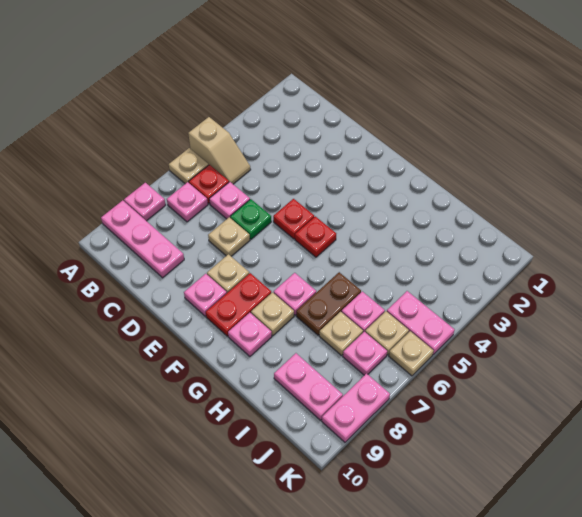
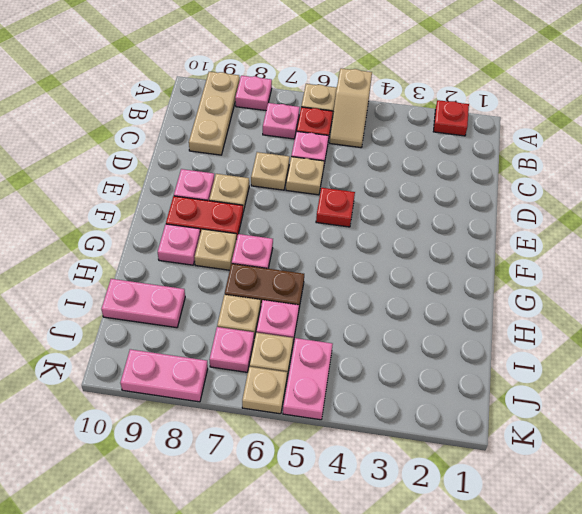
pink plate A9:C9 level 1 -> tan plate A9:C9 level 1
green plate D6 level 1 -> tan plate D6 level 1
red plate F5 level 1 -> red plate A2 level 1
pink plate I9:J9 level 1 -> pink plate I9:I10 level 1

